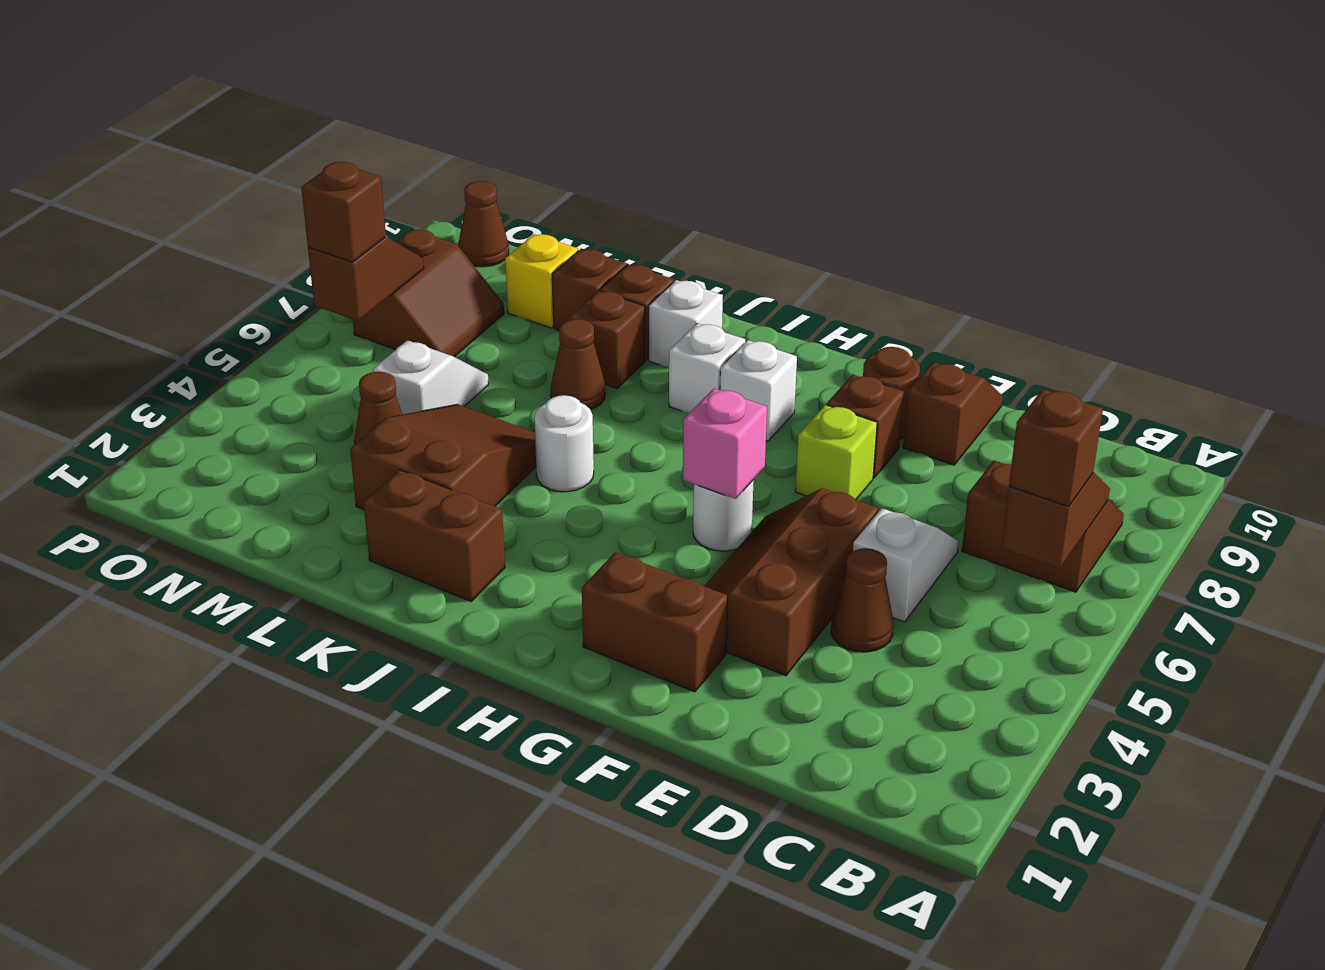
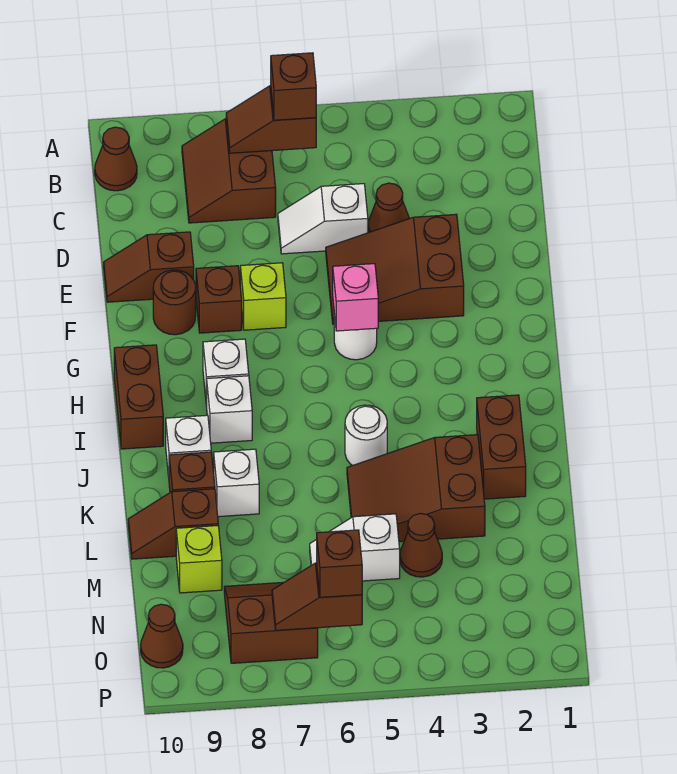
brown slope E3:F5 level 1 top E -> brown slope E3:F5 level 1 top 3
brown brick F2:G2 level 1 -> brown brick H10:I10 level 1
brown cone K7 level 1 -> brown cone B10 level 1
brown brick K8 level 1 -> white brick K8 level 1
yellow brick M9 level 1 -> lime brick M9 level 1

